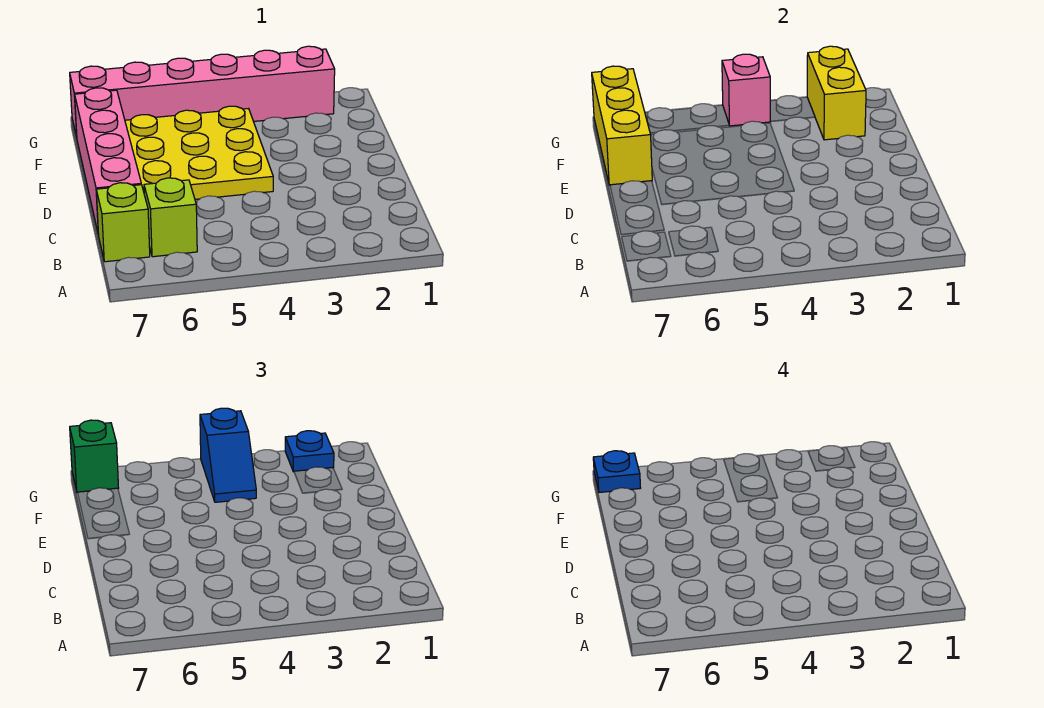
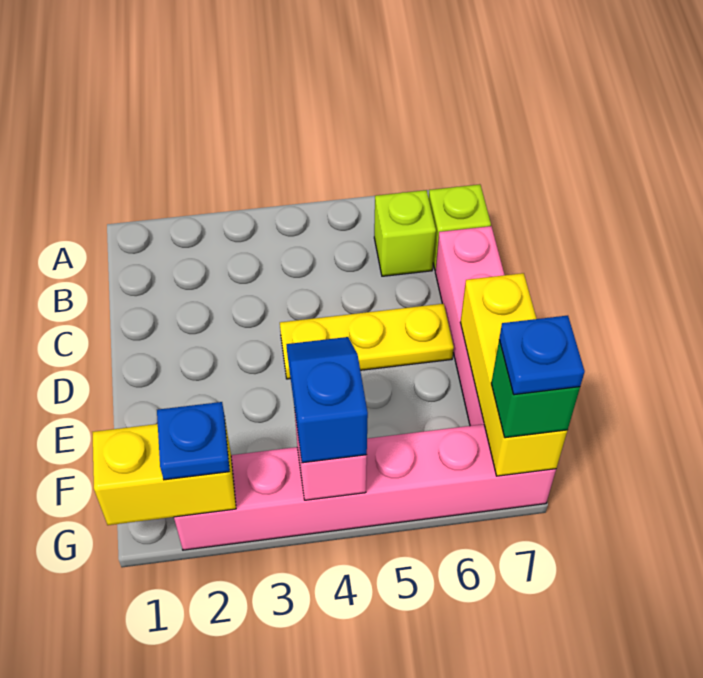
yellow plate D4:F6 level 1 -> yellow plate D4:D6 level 1
yellow brick F2:G2 level 2 -> yellow brick G1:G2 level 2

